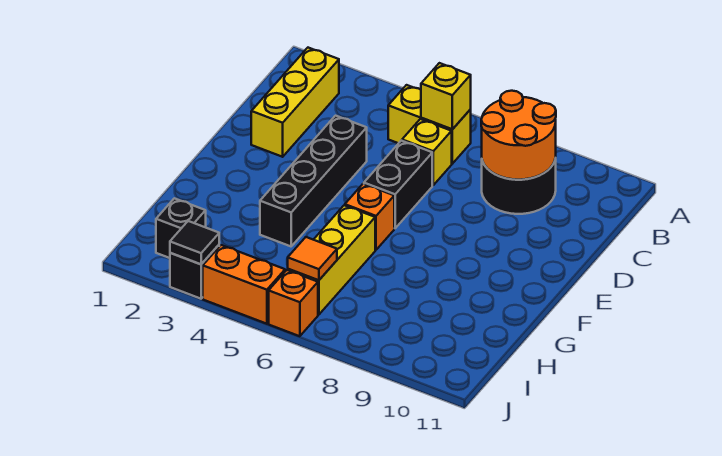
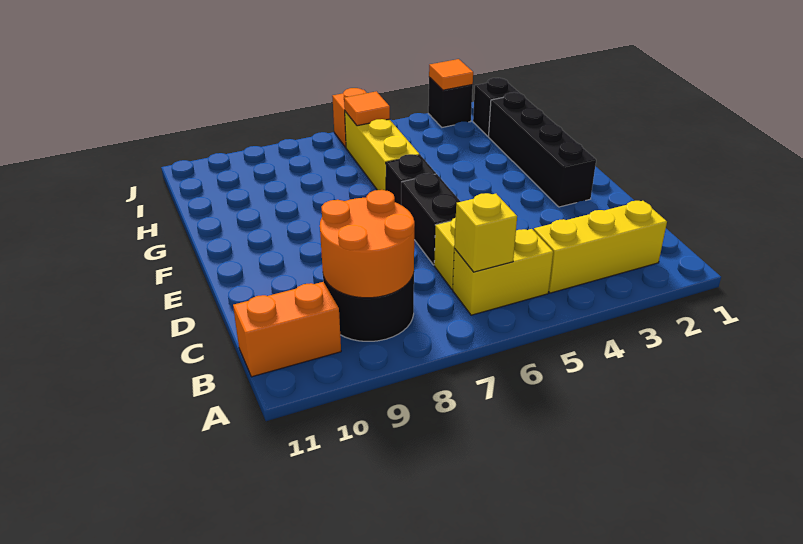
yellow brick B2:D2 level 1 -> yellow brick B2:B4 level 1
black brick D4:G4 level 1 -> black brick E2:H2 level 1
orange brick F6 level 1 -> black brick F6 level 1
black tile J3 level 2 -> orange tile J3 level 2
orange brick J4:J5 level 1 -> orange brick B10:B11 level 1

